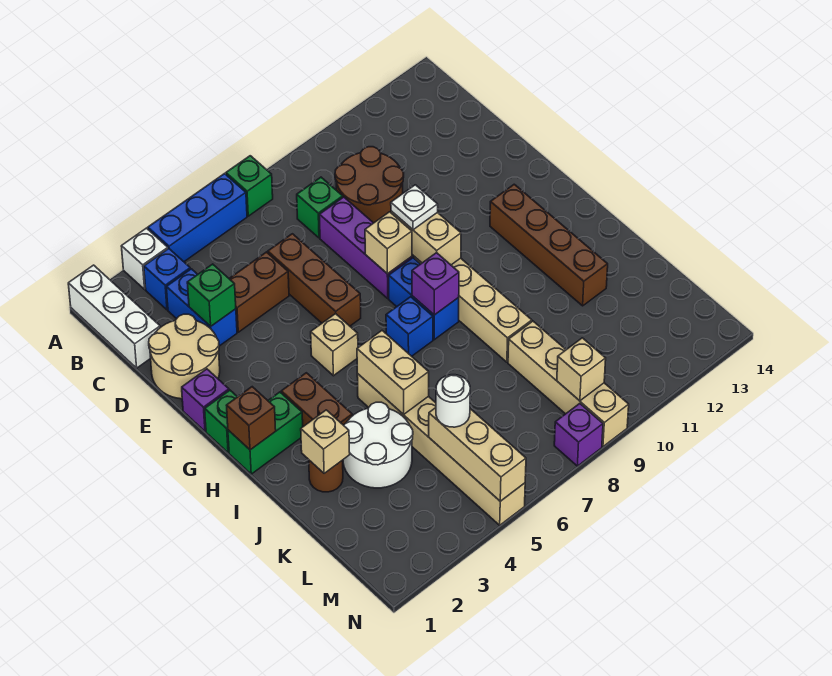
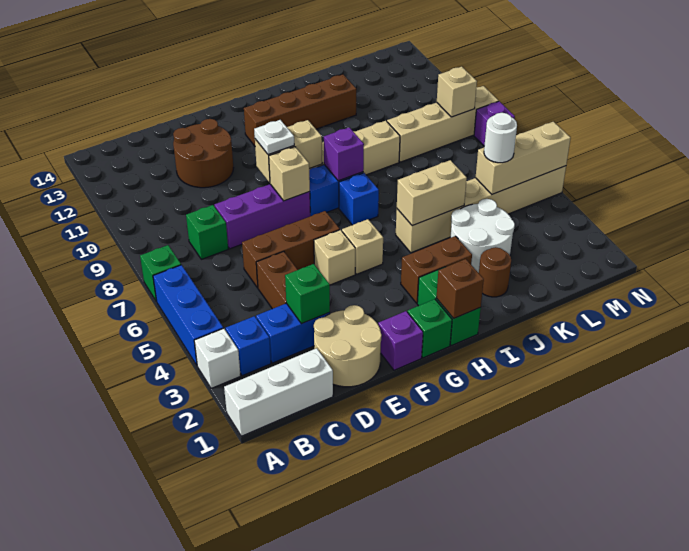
brown round brick C9:D10 level 1 -> brown round brick D11:E12 level 1
tan brick J2 level 2 -> tan brick F5 level 1

